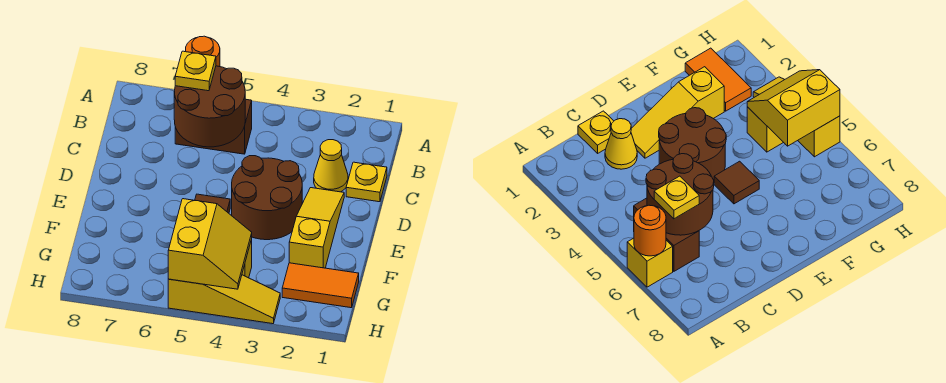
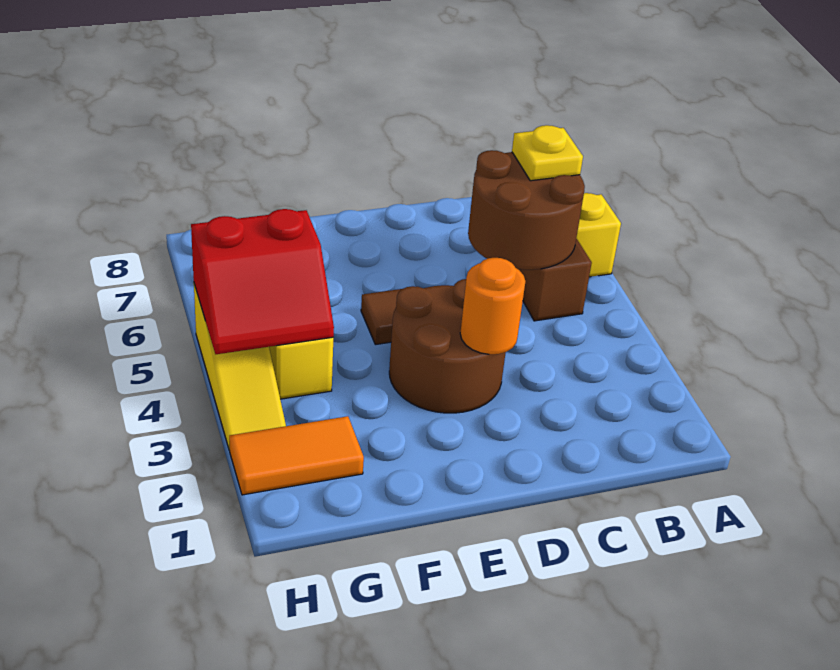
orange round brick A6 level 2 -> orange round brick D3 level 2
yellow plate C1 level 1 -> none
yellow cone C2 level 1 -> none
yellow slope D2:F2 level 1 top F -> none
orange tile G1:G2 level 1 -> orange tile G2:H2 level 1
yellow slope G4:H5 level 2 top 5 -> red slope G4:H5 level 2 top 5

